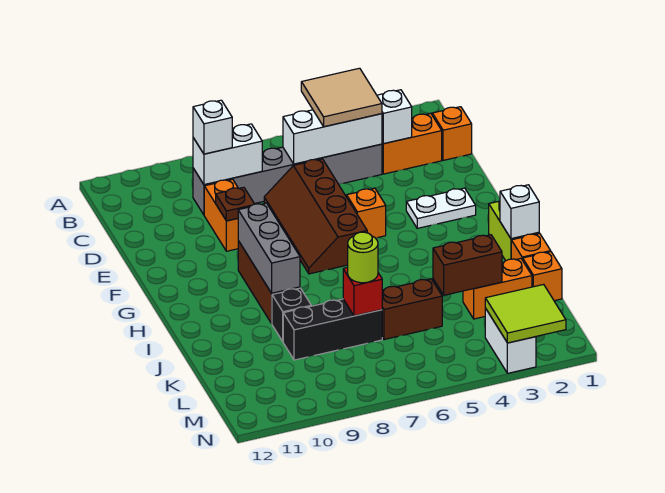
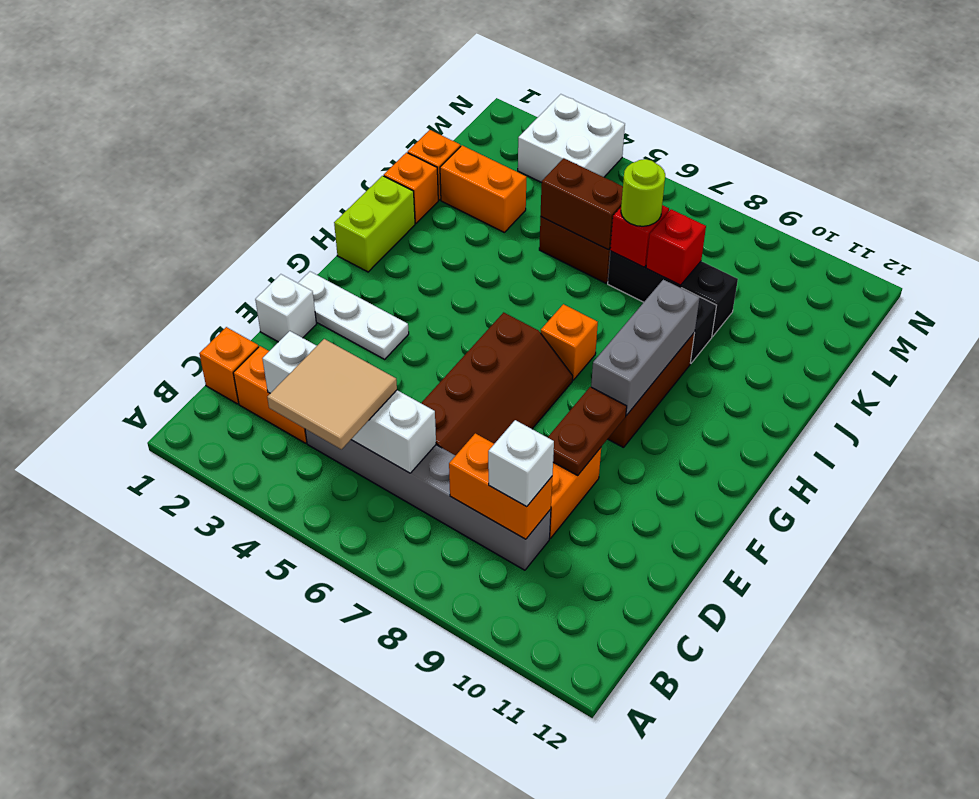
white brick C8:C9 level 2 -> orange brick C8:C9 level 2
brown plate E9 level 2 -> brown plate E9:F9 level 2
white plate F2:F3 level 1 -> white plate F1:F3 level 1
orange brick F5 level 1 -> orange brick H7 level 1
white brick I1 level 2 -> white brick E1 level 1
brown brick K3:K4 level 2 -> brown brick K5:K6 level 2
none -> red brick K8 level 2
lime tile M2:N3 level 2 -> none
white brick M3:N3 level 1 -> white brick M3:N4 level 1

